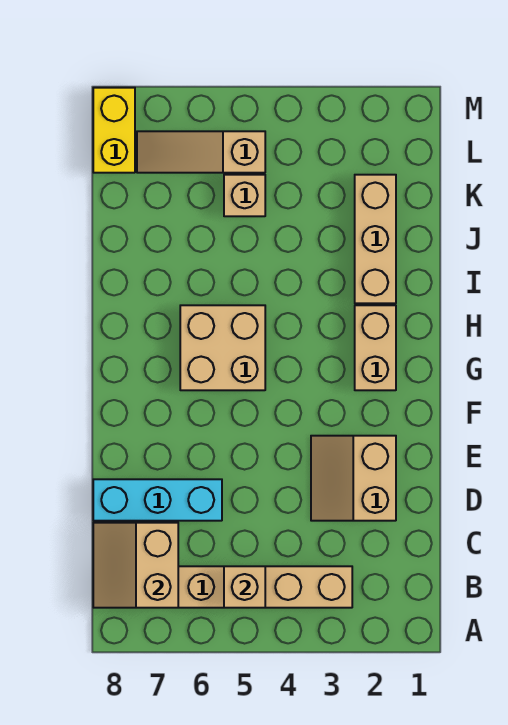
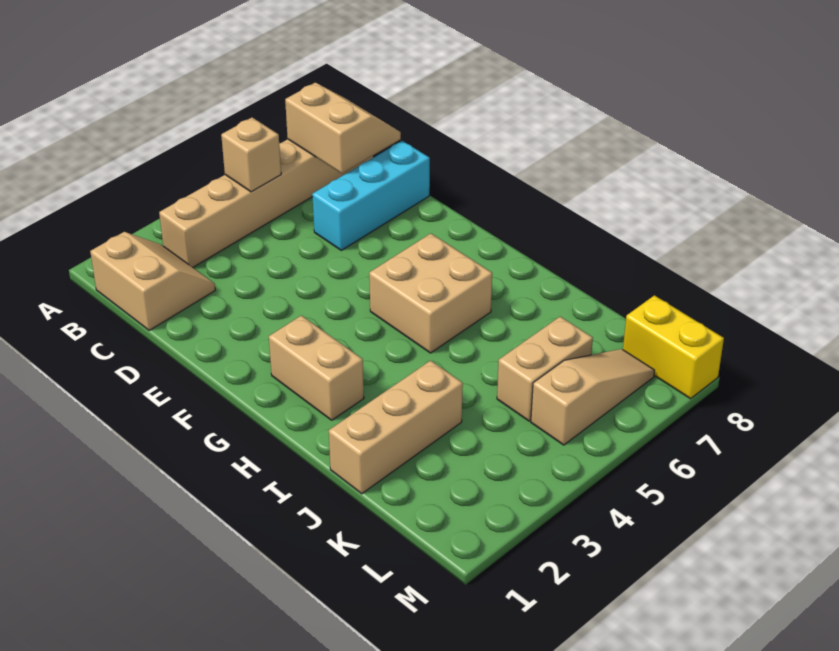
tan slope D2:E3 level 1 top 2 -> tan slope B1:C2 level 1 top 1
tan brick I2:K2 level 1 -> tan brick J1:J3 level 1
tan brick K5 level 1 -> tan brick K5:K6 level 1

